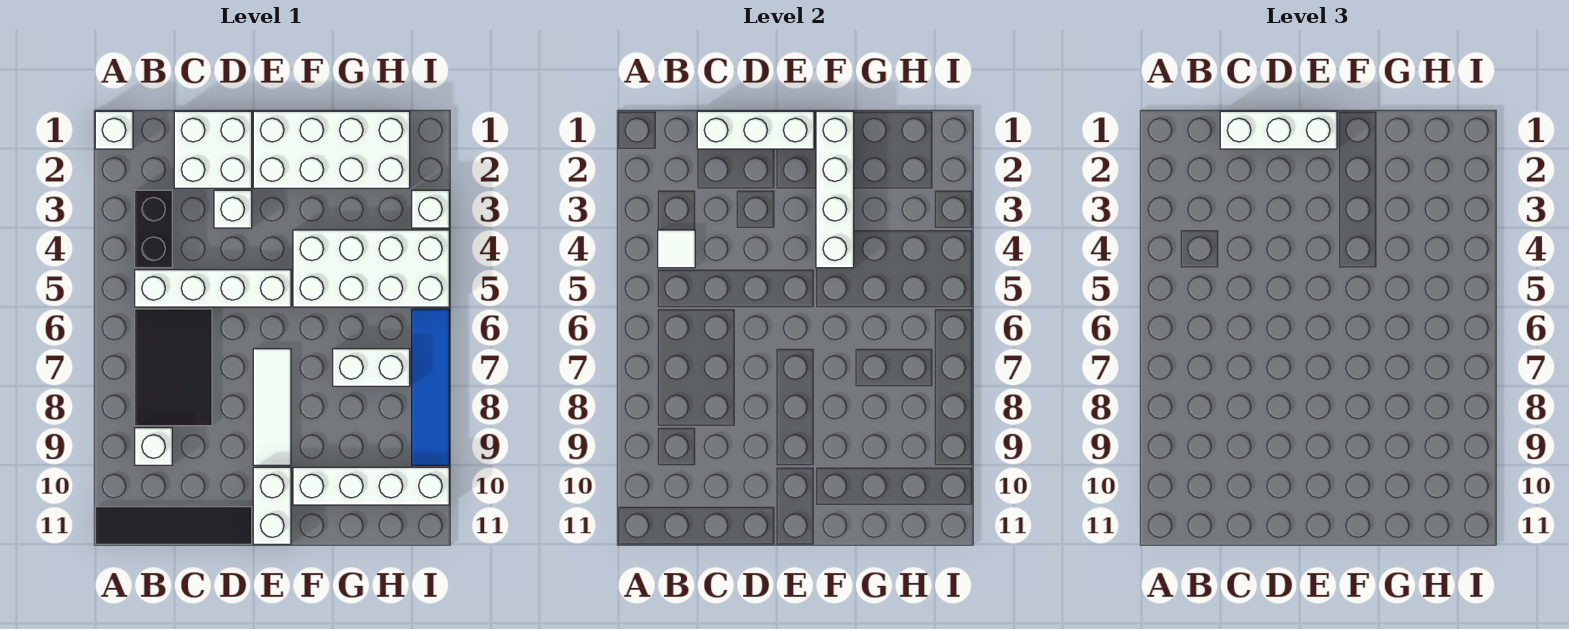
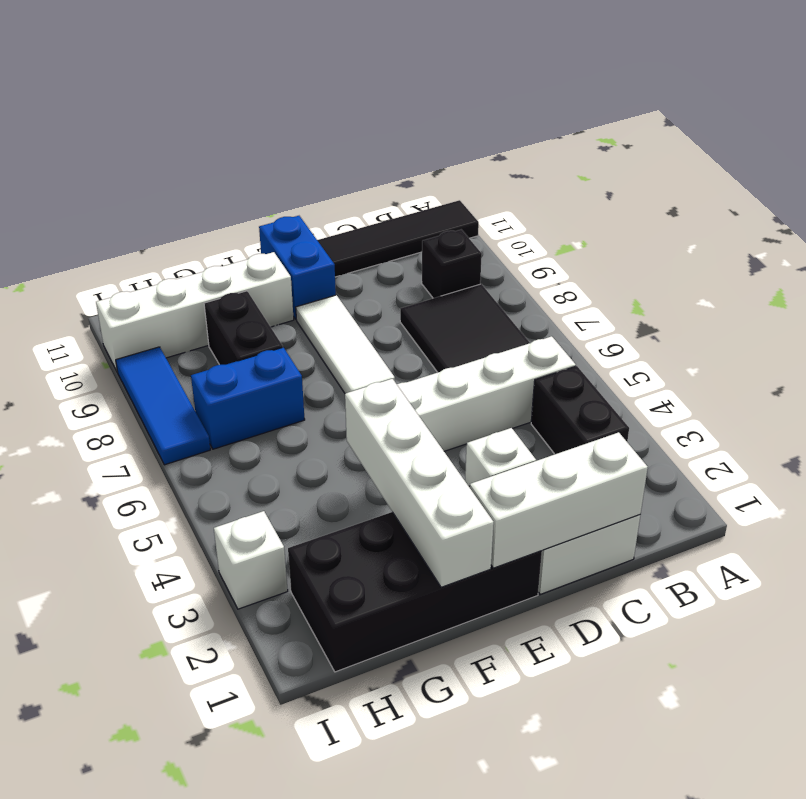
white brick A1 level 1 -> none
white tile B4 level 2 -> none
white brick B9 level 1 -> black brick B9 level 1
white brick C1:E1 level 3 -> none
white brick E1:H2 level 1 -> black brick E1:H2 level 1
white brick E10:E11 level 1 -> blue brick E10:E11 level 1
white brick F4:I5 level 1 -> none
white brick G7:H7 level 1 -> blue brick G7:H7 level 1
none -> black brick G8:G9 level 1
blue tile I6:I9 level 1 -> blue tile I7:I9 level 1

